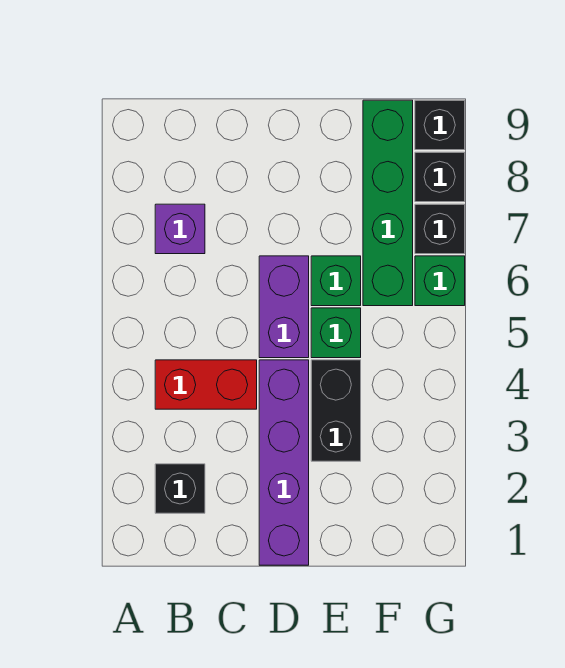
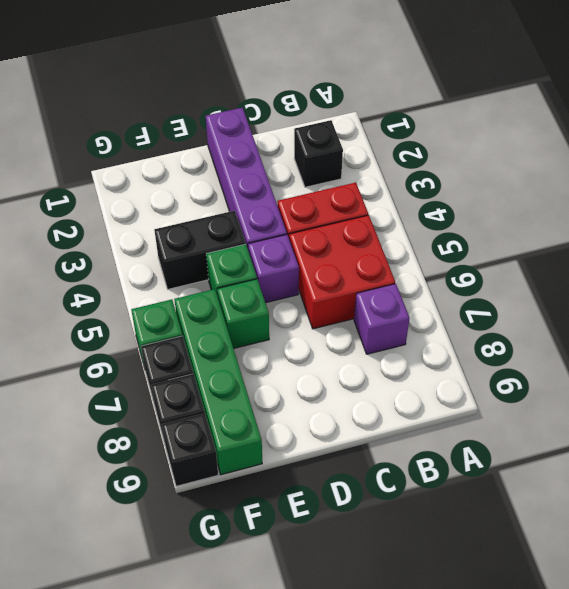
none -> red brick B5:C6 level 1
purple brick D5:D6 level 1 -> purple brick D5 level 1
black brick E3:E4 level 1 -> black brick E4:F4 level 1

